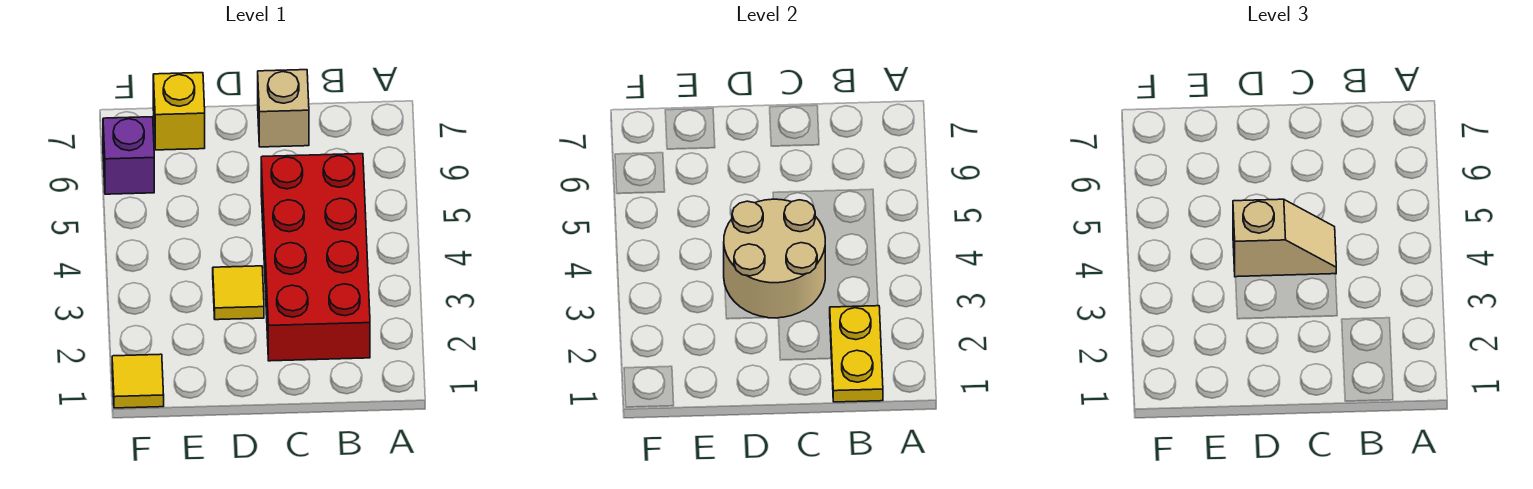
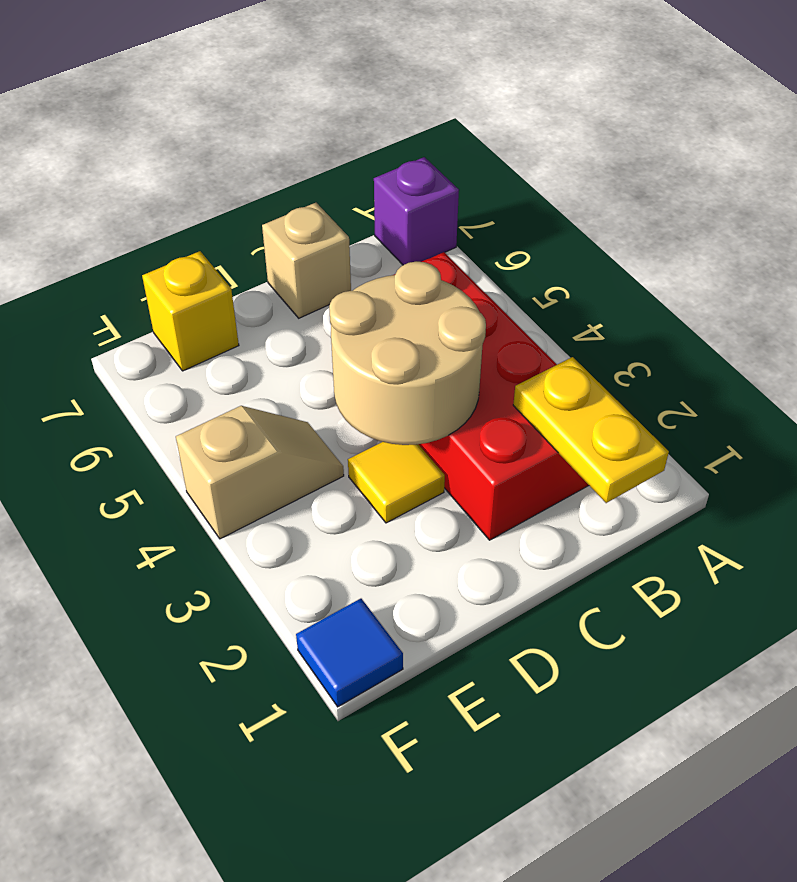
tan slope C4:D4 level 3 top D -> tan slope E4:F4 level 1 top F
yellow tile F1 level 1 -> blue tile F1 level 1
purple brick F6 level 1 -> purple brick A7 level 1

